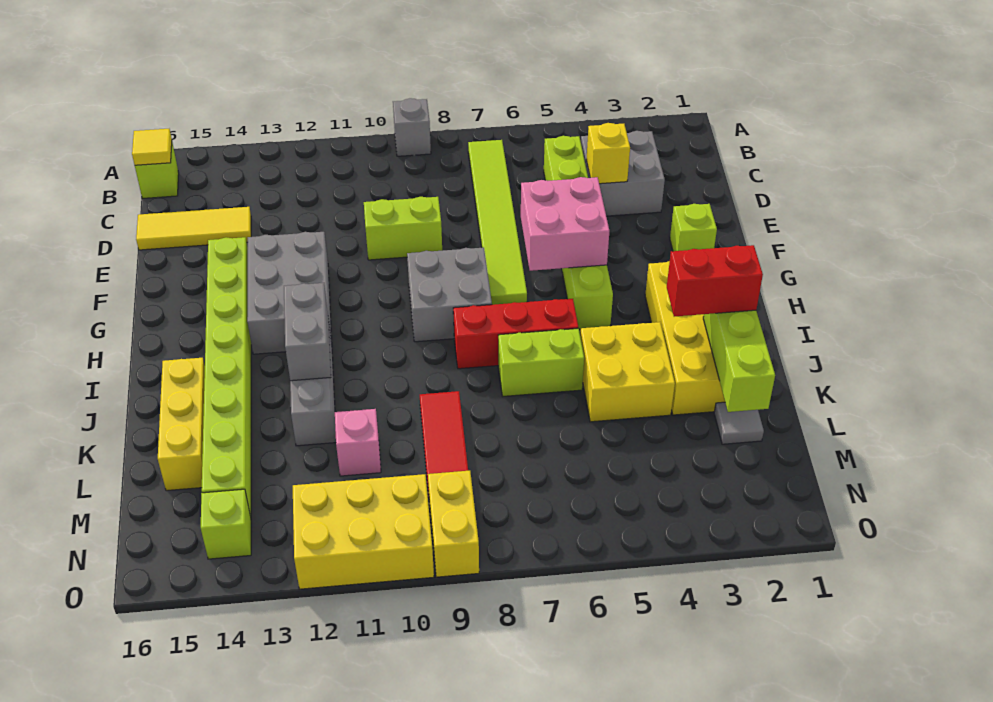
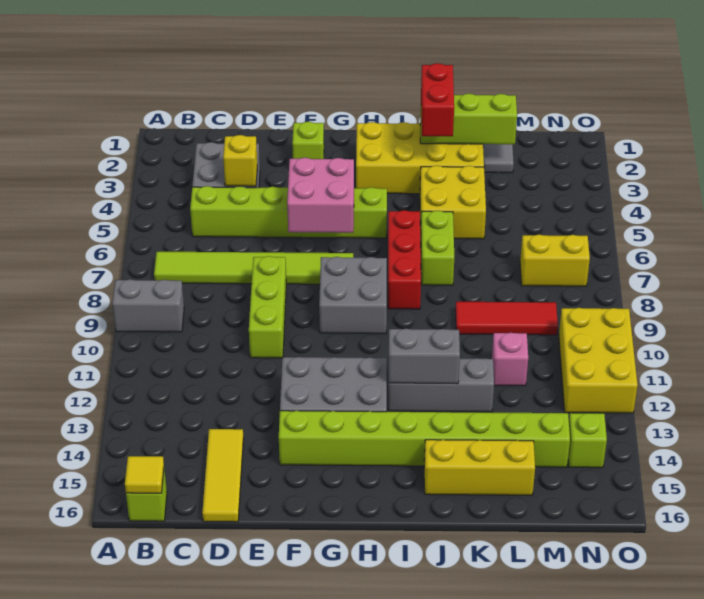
grey brick A9 level 1 -> grey brick A9:B9 level 1
lime brick E9:E10 level 1 -> lime brick E8:E10 level 1
yellow brick N9:O9 level 1 -> yellow brick M7:N7 level 1

